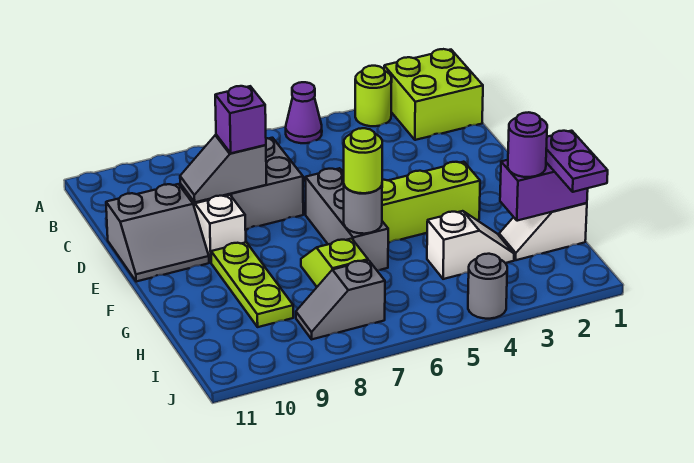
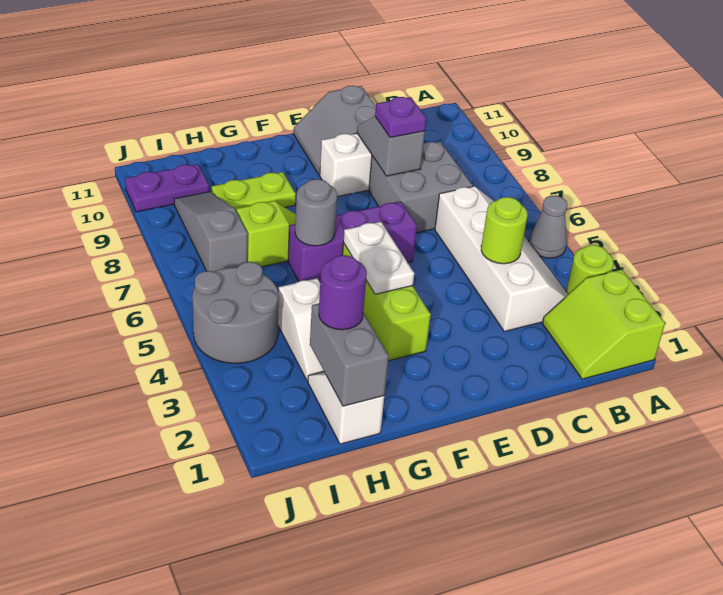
lime brick A1:B2 level 1 -> lime slope A1:B2 level 1 top A
purple cone A5 level 1 -> grey cone A5 level 1
none -> white slope B3:C6 level 1 top C
purple brick D8 level 3 -> purple plate D8 level 3
grey brick E6:G6 level 1 -> purple brick E6:G6 level 1
none -> white plate F4:F5 level 2
lime plate F9:H9 level 1 -> lime plate G9:H9 level 1
lime round brick G6 level 3 -> lime round brick C4 level 2
purple brick H1:H2 level 2 -> grey brick H1:H2 level 2
purple plate H1:I1 level 3 -> purple plate I10:J10 level 1
grey slope I7:I8 level 1 top 7 -> grey slope I7:I9 level 1 top 7
grey round brick J4 level 1 -> grey round brick I4:J5 level 1

